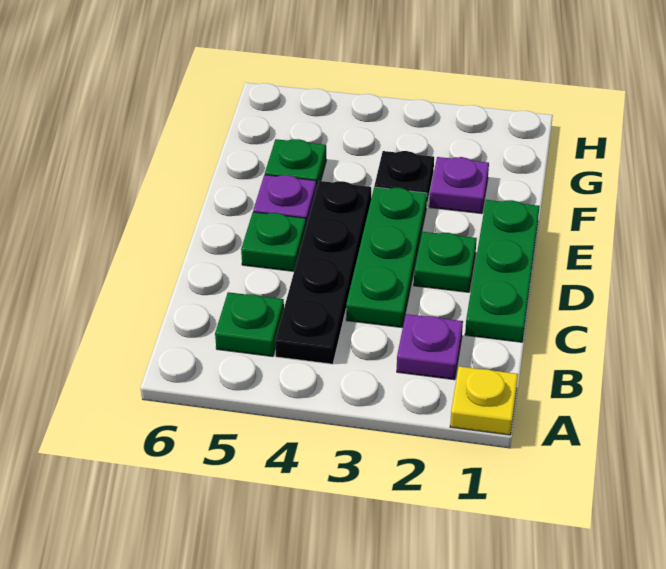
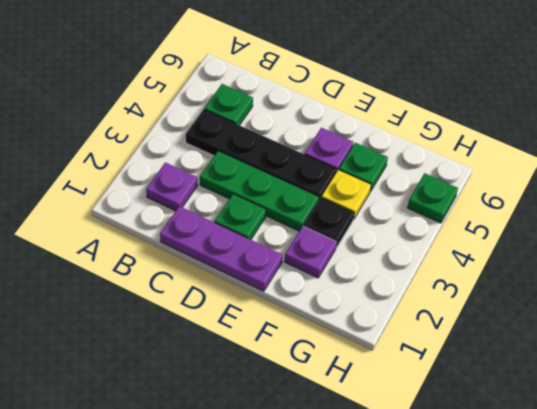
yellow plate A1 level 1 -> yellow plate F4 level 1
green plate C1:E1 level 1 -> purple plate C1:E1 level 1
green plate D5 level 1 -> green plate H5 level 1

